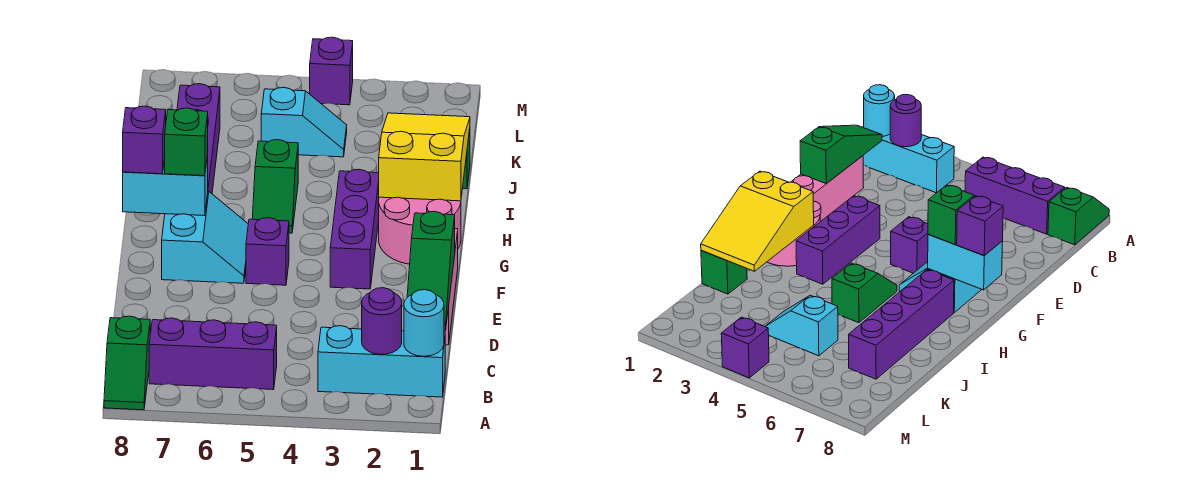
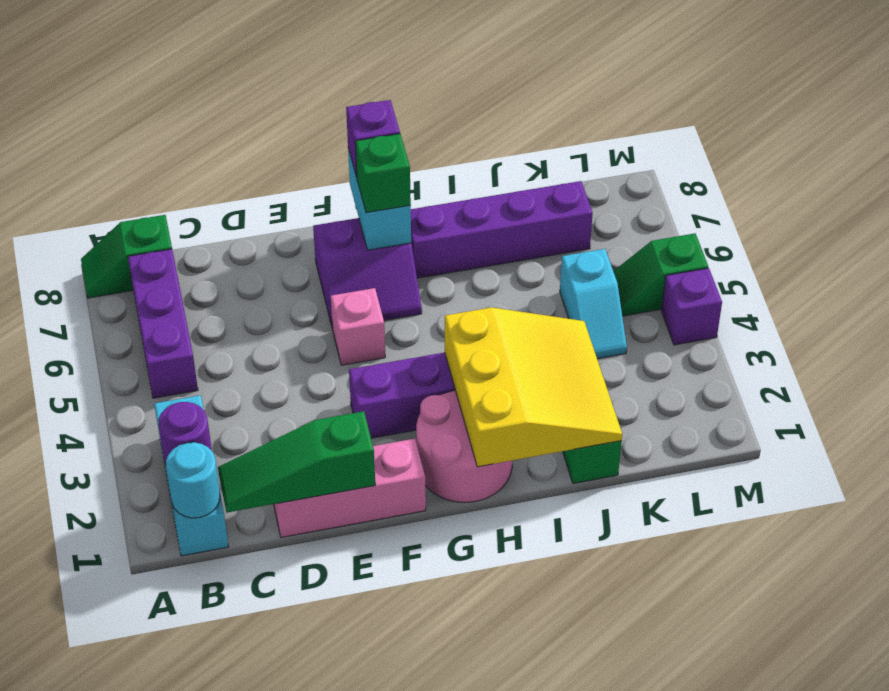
purple brick F5 level 1 -> pink brick F5 level 1
cyan slope F6:G7 level 1 top 7 -> purple slope F6:G7 level 1 top 7
yellow slope H1:J2 level 2 top H -> yellow slope H1:J3 level 2 top H
green slope H5:I5 level 1 top I -> green slope L5:M5 level 1 top M

